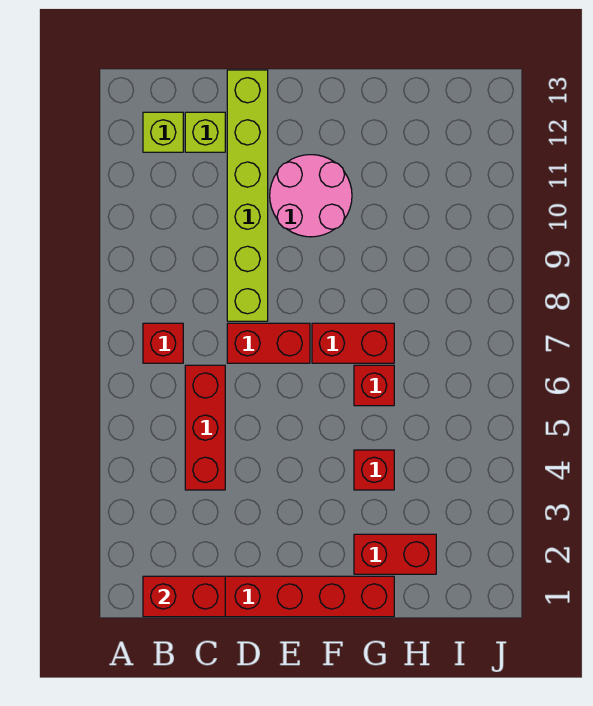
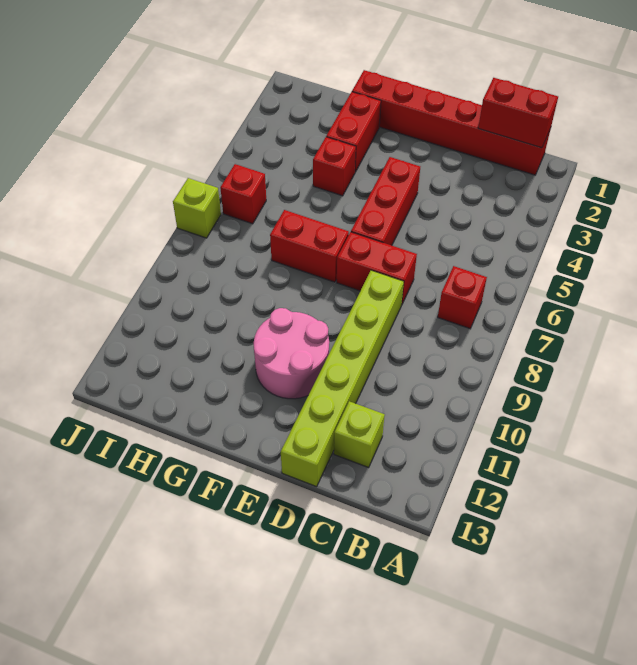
lime brick B12 level 1 -> lime brick J7 level 1
red brick C4:C6 level 1 -> red brick E4:E6 level 1
red brick G2:H2 level 1 -> red brick G2:G3 level 1
red brick G6 level 1 -> red brick I6 level 1

